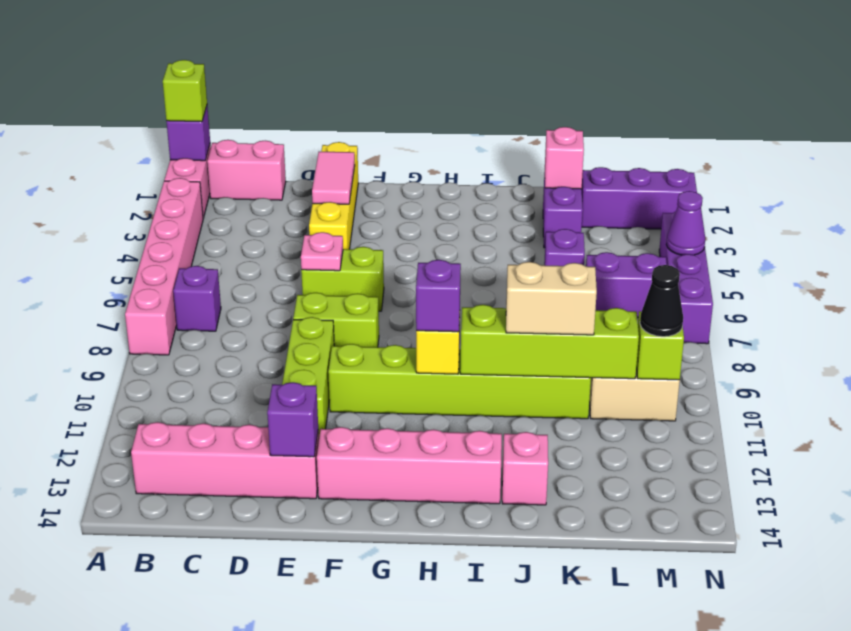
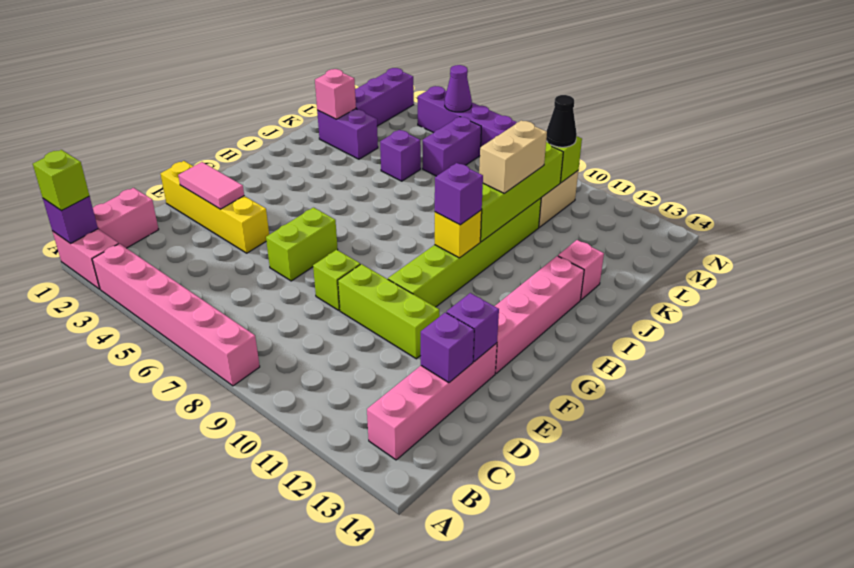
purple brick B7 level 1 -> purple brick D13 level 2
pink plate E6 level 2 -> none
lime brick E8:F8 level 1 -> lime brick E8 level 1

